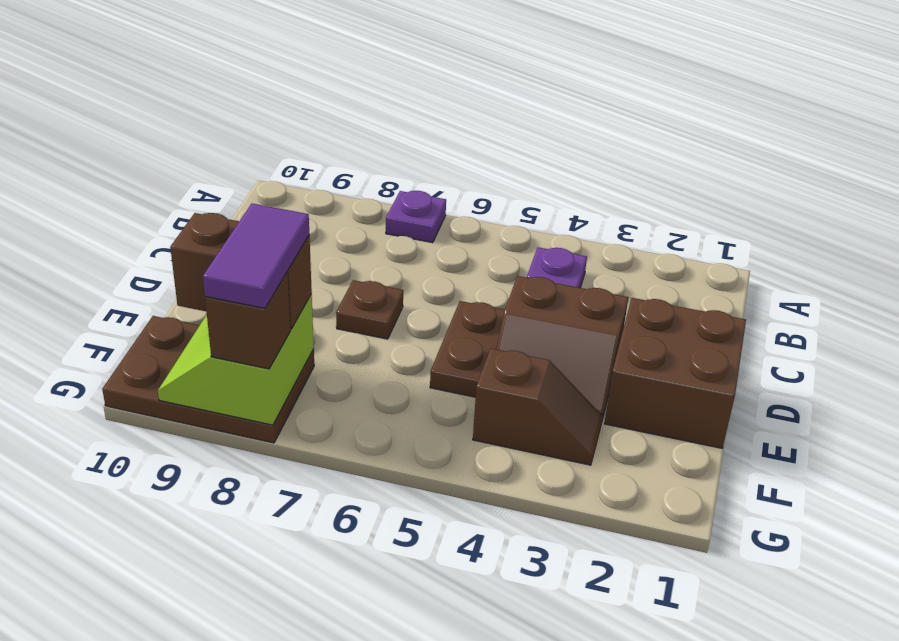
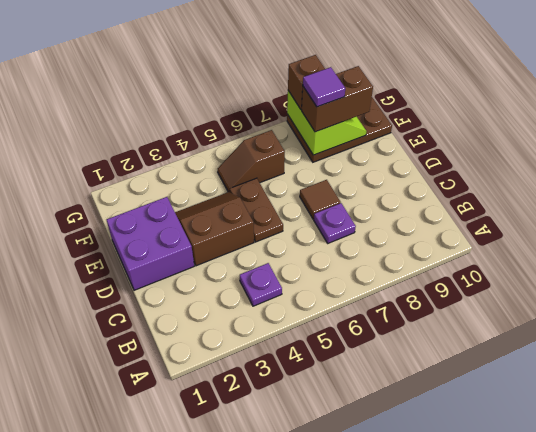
purple plate A7 level 1 -> purple plate C7 level 1
brown brick D1:E2 level 1 -> purple brick D1:E2 level 1
brown plate D7 level 1 -> brown tile D7 level 1
brown slope F3:F4 level 1 top 4 -> brown slope F5:F6 level 1 top 6
purple tile F8:G8 level 4 -> purple tile F8 level 4

